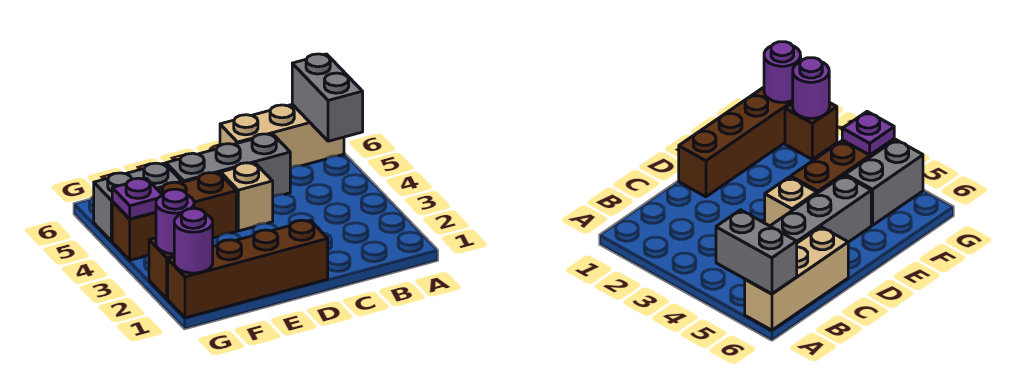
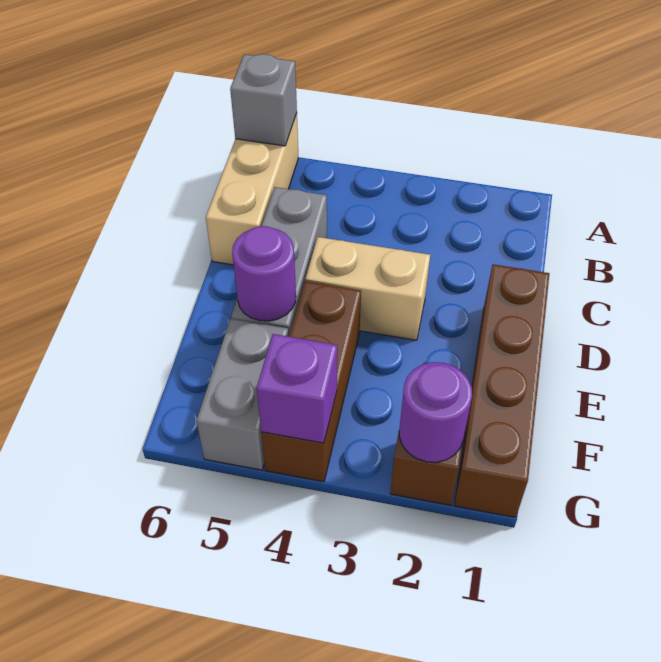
grey brick A5:A6 level 2 -> grey brick A6 level 2
tan brick D4 level 1 -> tan brick D3:D4 level 1
purple round brick G1 level 2 -> purple round brick E5 level 2
purple plate G4 level 2 -> purple brick G4 level 2

